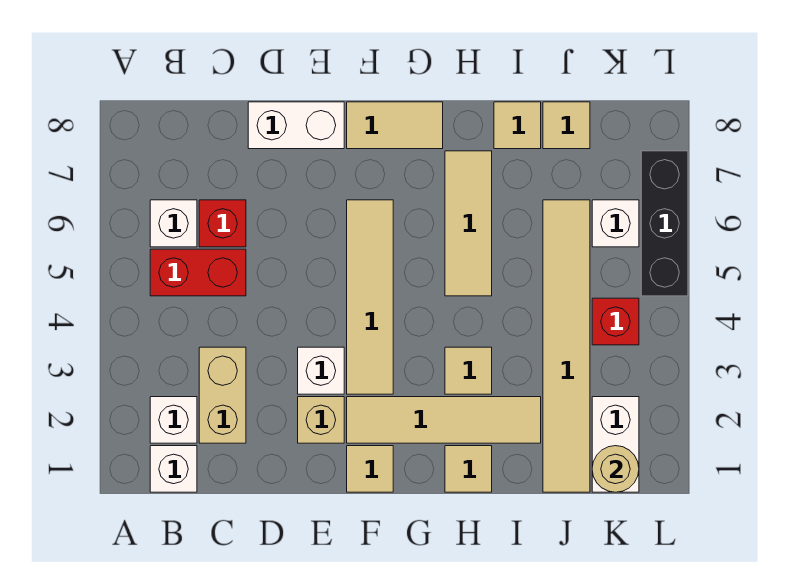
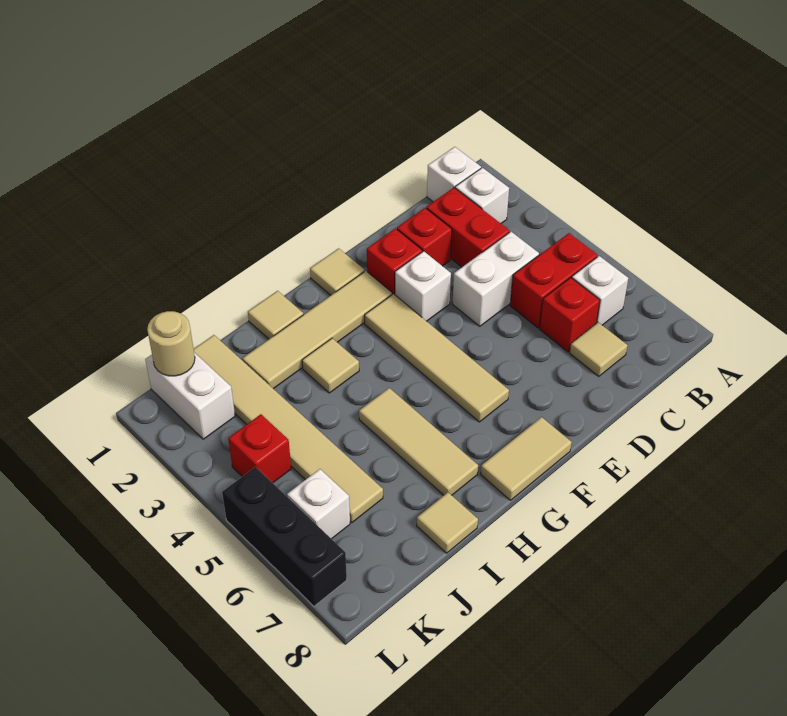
tan brick C2:C3 level 1 -> red brick C2:C3 level 1
none -> red brick D2 level 1
white brick D8:E8 level 1 -> white brick C4:D4 level 1
tan brick E2 level 1 -> red brick E2 level 1
tan tile J8 level 1 -> tan tile C7 level 1

